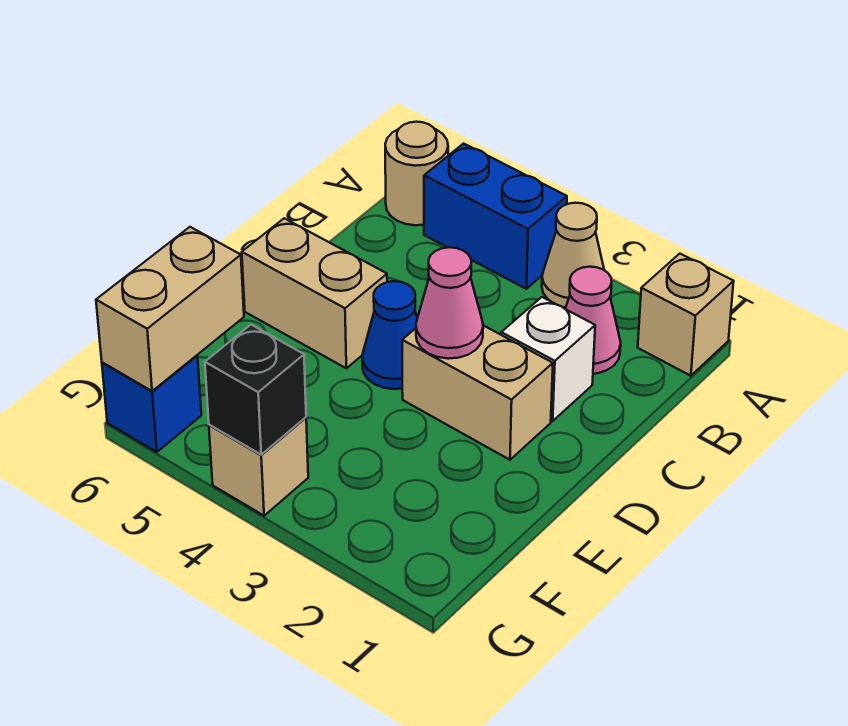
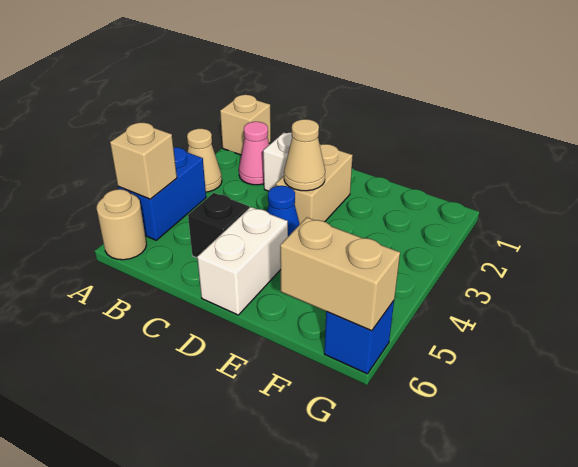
pink cone D3 level 2 -> tan cone D3 level 2
tan brick D5:D6 level 1 -> white brick D5:D6 level 1
tan brick G4 level 1 -> tan brick A5 level 2
black brick G4 level 2 -> black brick C5 level 1

